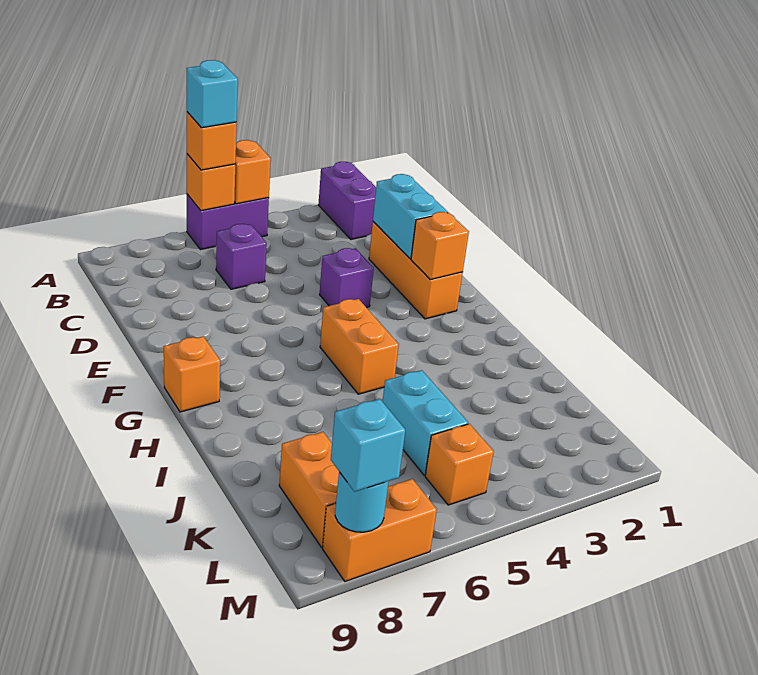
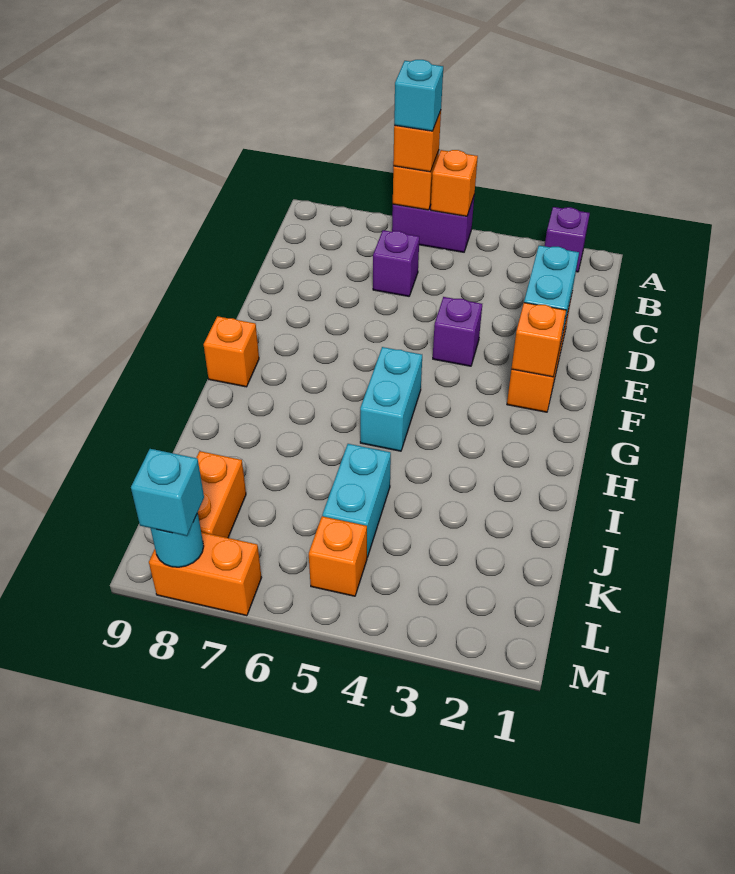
purple brick A2:B2 level 1 -> purple brick A2 level 1
orange brick G5:H5 level 1 -> cyan brick G5:H5 level 1

